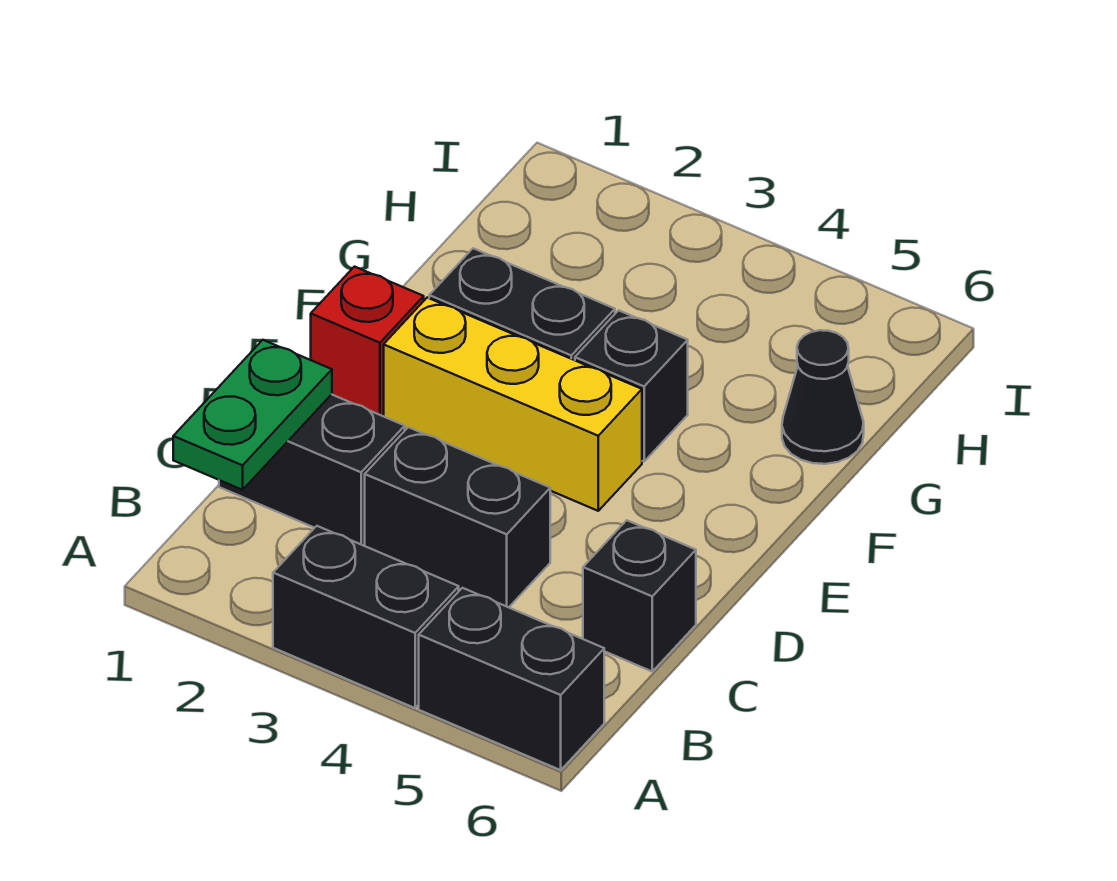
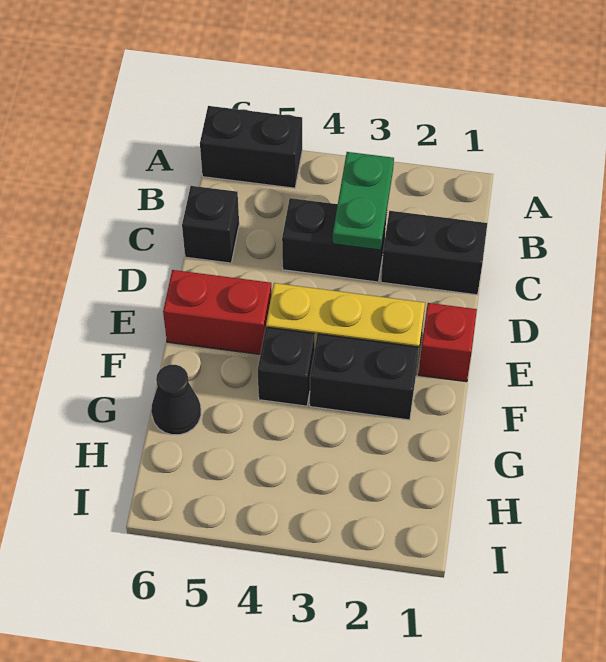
black brick A3:A4 level 1 -> none
green plate B1:C1 level 2 -> green plate B3:C3 level 2
none -> red brick E5:E6 level 1

